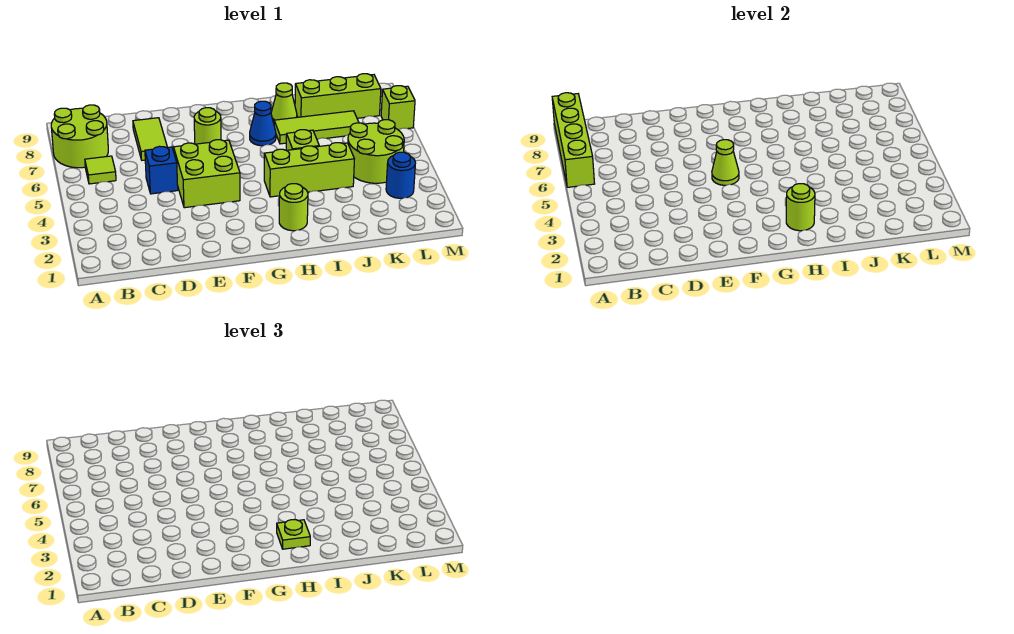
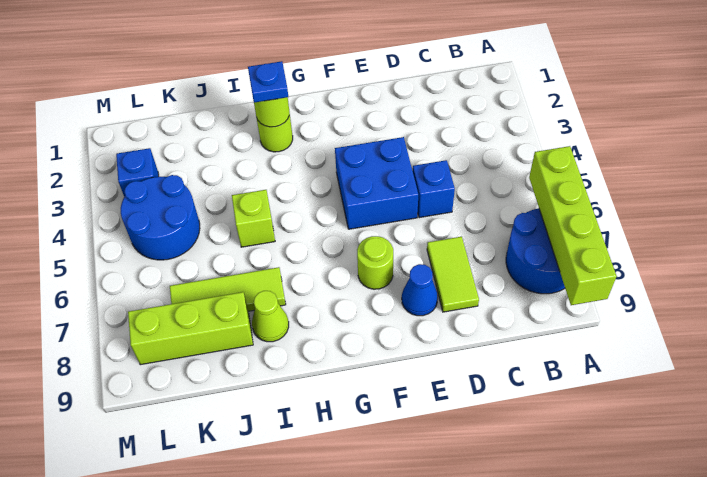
lime round brick A7:B8 level 1 -> blue round brick A7:B8 level 1
lime tile B6 level 1 -> none
lime brick E4:F5 level 1 -> blue brick E4:F5 level 1
lime cone F5 level 2 -> none
lime plate H2 level 3 -> blue plate H2 level 3
lime brick H4:J4 level 1 -> none
blue cone H7 level 1 -> blue cone E8 level 1
lime round brick K4:L5 level 1 -> blue round brick K4:L5 level 1
blue round brick L3 level 1 -> blue brick L3 level 1
lime brick M7 level 1 -> none

